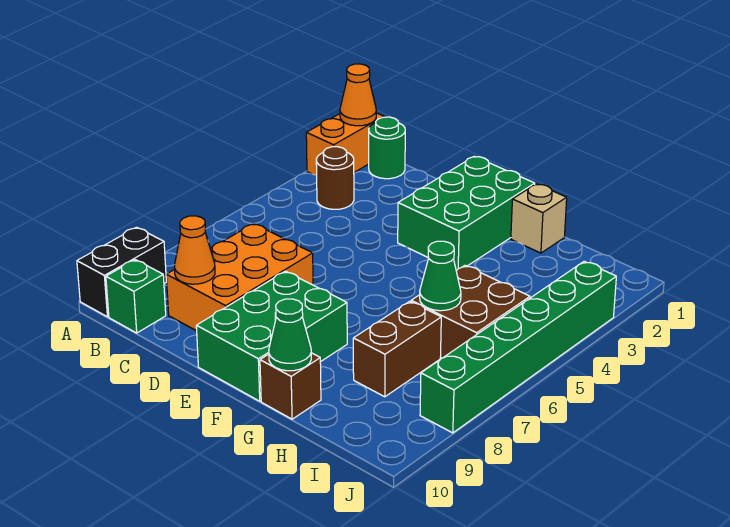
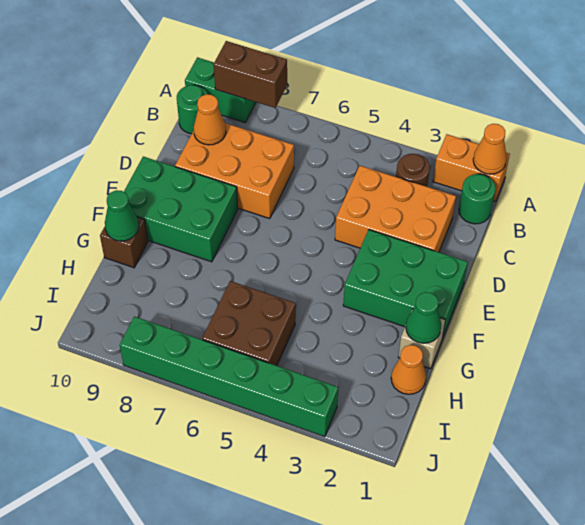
black brick A9:A10 level 1 -> green brick A9:A10 level 1
green brick B10 level 1 -> green round brick B10 level 1
none -> orange brick C2:D4 level 1
none -> orange cone H1 level 1
green cone H6 level 2 -> green cone G1 level 2
brown brick H7:H8 level 1 -> brown brick A8:A9 level 2

